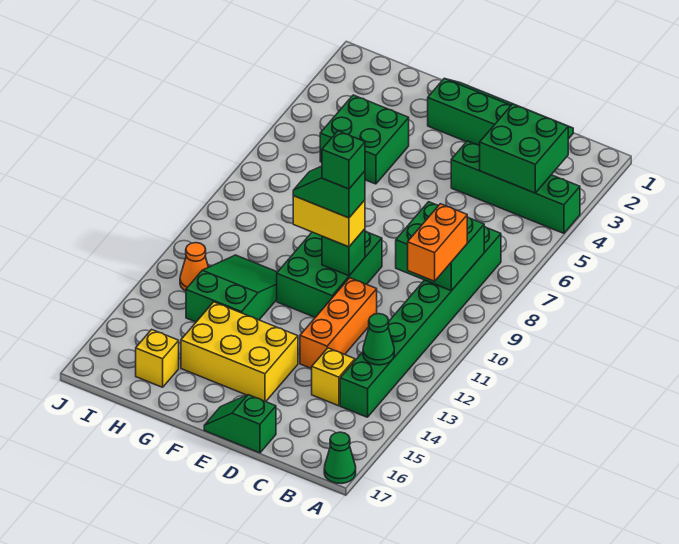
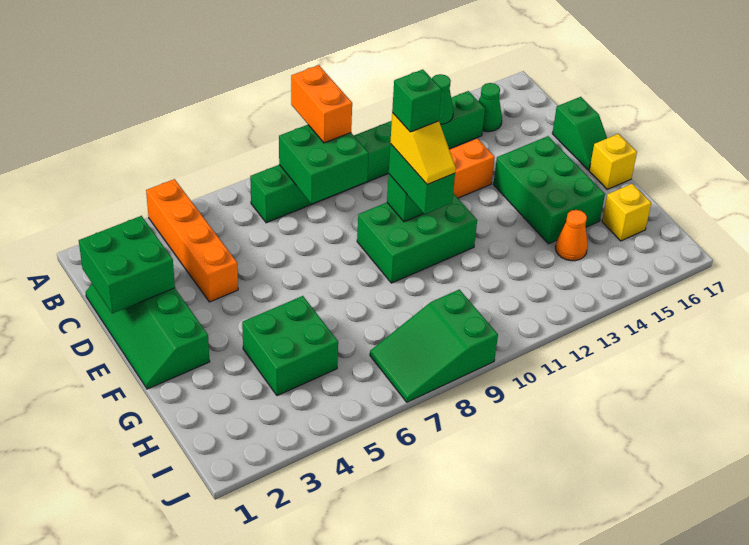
green brick A4:D4 level 1 -> orange brick A4:D4 level 1
green cone A17 level 1 -> green cone B15 level 1
green brick B3:C4 level 2 -> green brick C1:D2 level 2
orange brick B9:B10 level 3 -> orange brick A9:B9 level 3
yellow brick C14 level 1 -> yellow brick F17 level 1
yellow brick E10:F10 level 3 -> green brick E10:F10 level 3
green slope E10:F10 level 4 top E -> yellow slope E10:F10 level 4 top E
yellow brick E14:G15 level 1 -> green brick E14:G15 level 1
green slope G11:H13 level 1 top 13 -> green slope I7:J9 level 1 top 9
orange cone I12 level 1 -> orange cone H14 level 1

